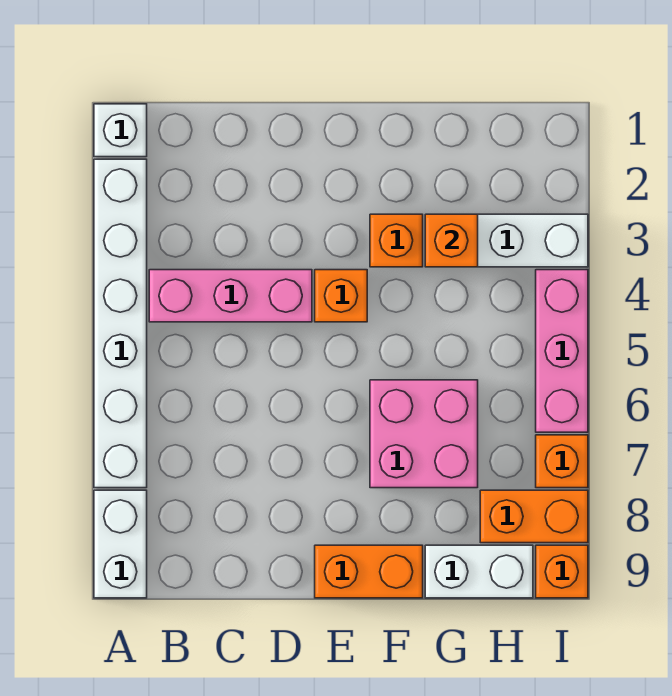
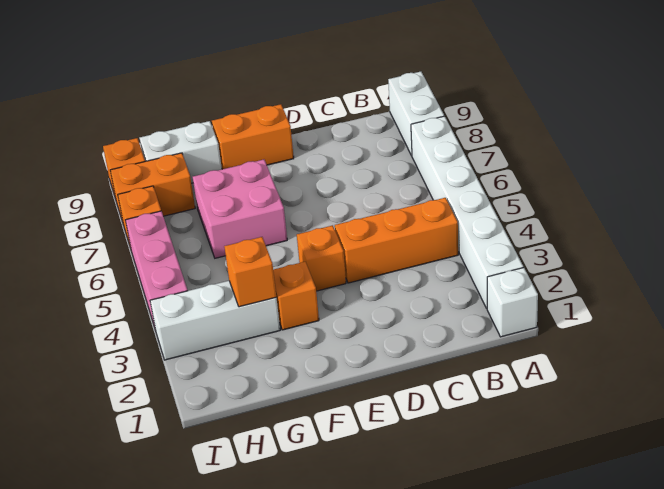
pink brick B4:D4 level 1 -> orange brick B4:D4 level 1

